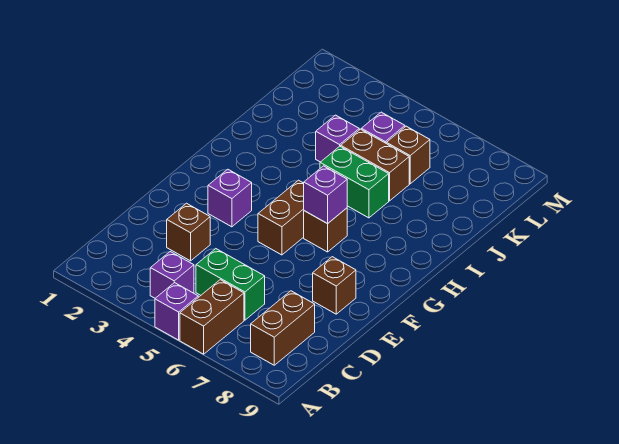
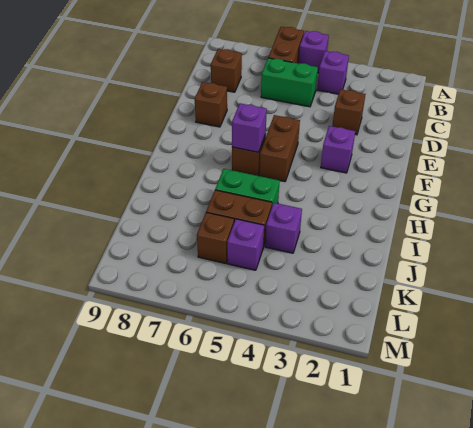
brown brick B8:C8 level 1 -> brown brick C8 level 1

